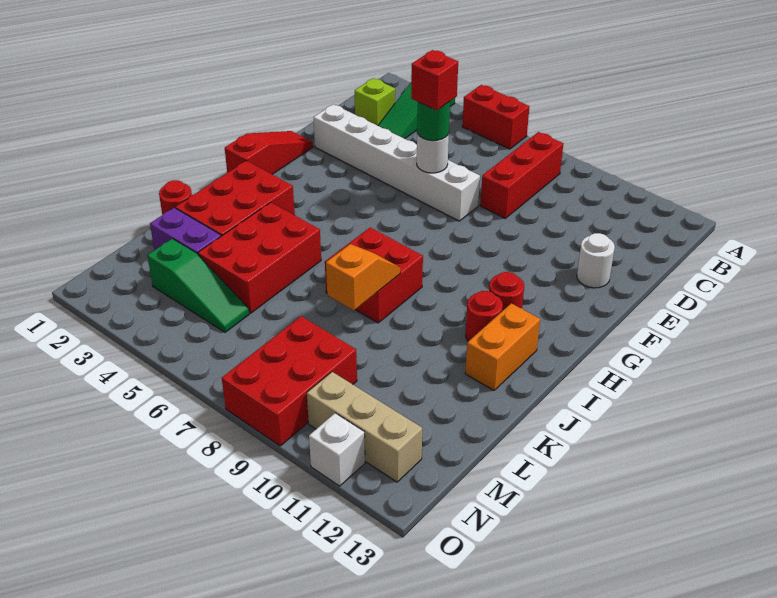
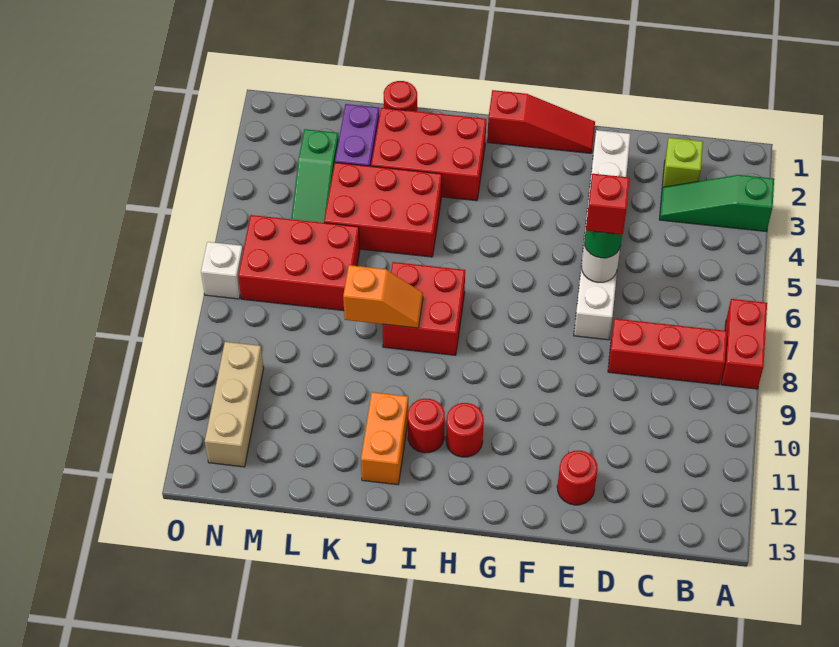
red brick A5:A6 level 1 -> red brick A7:A8 level 1
white round brick E12 level 1 -> red round brick E12 level 1
orange brick I12:J12 level 1 -> orange brick J11:J12 level 1
red brick M8:O9 level 1 -> red brick L6:N7 level 1
white brick O11 level 1 -> white brick O7 level 1

